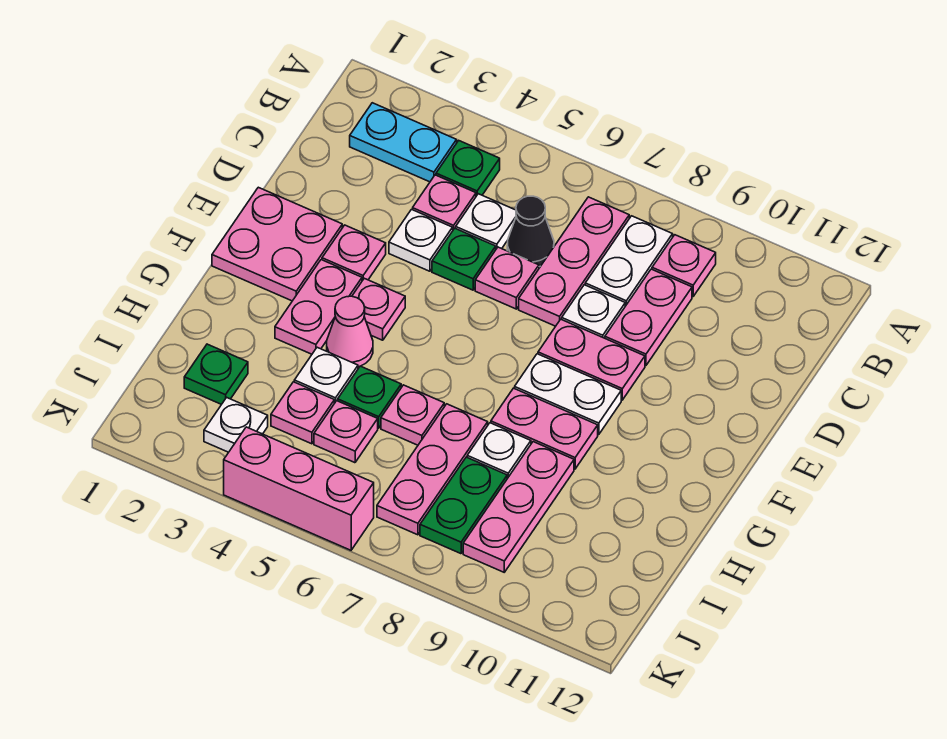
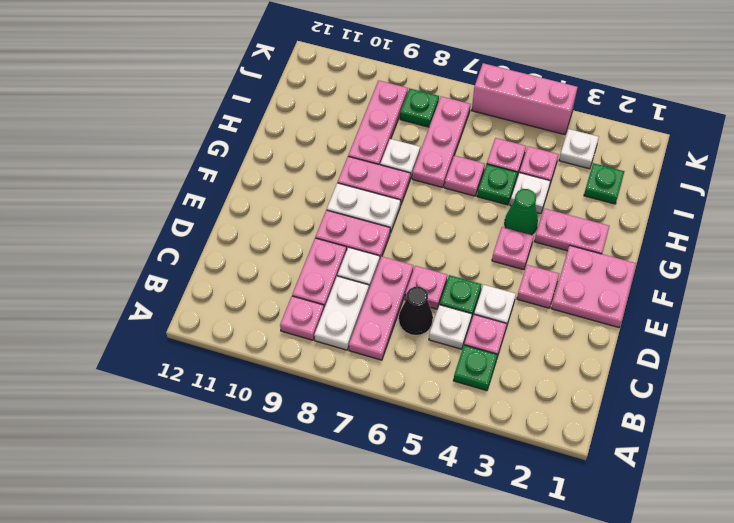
cyan plate B2:B3 level 1 -> none
pink plate F3:G3 level 1 -> pink plate G2:G3 level 1
pink cone G4 level 1 -> green cone G4 level 1
green plate I8:J8 level 1 -> green plate J8 level 1

